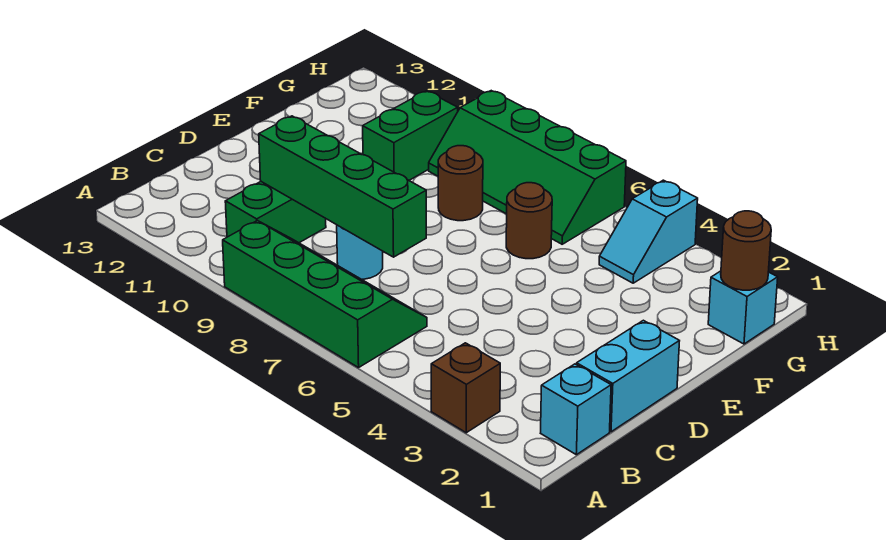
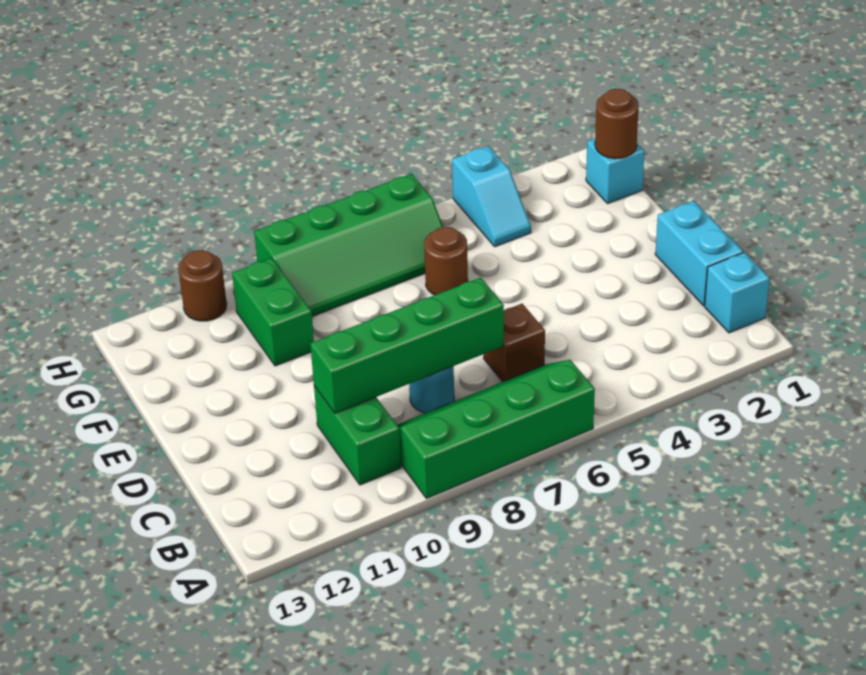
brown brick A3 level 1 -> brown brick C6 level 1
brown round brick F8 level 1 -> brown round brick H11 level 1

